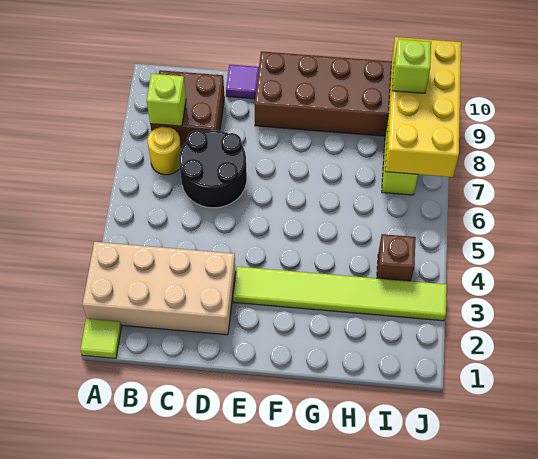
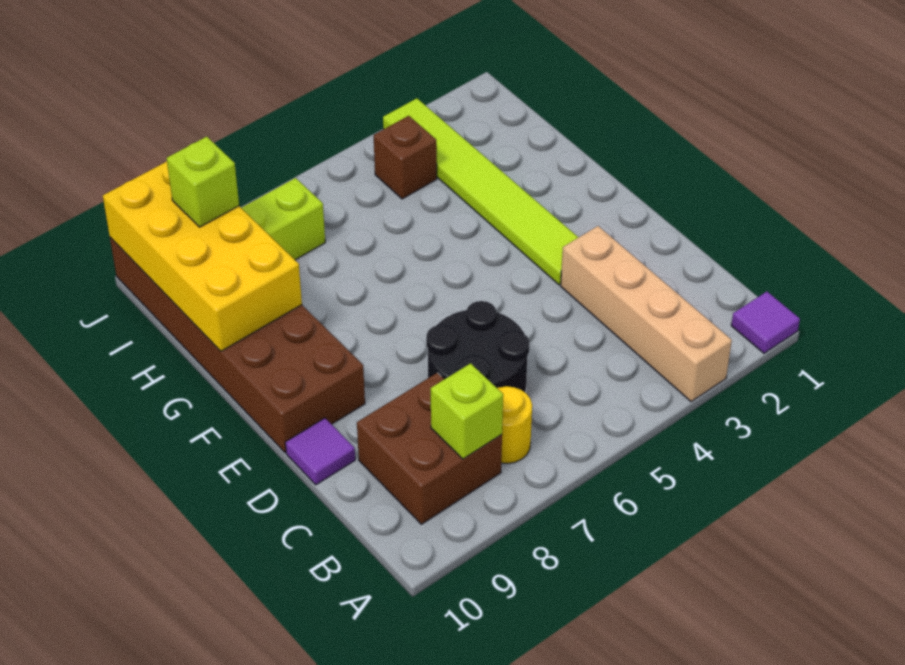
lime tile A1 level 1 -> purple tile A1 level 1
tan brick A2:D3 level 1 -> tan brick A3:D3 level 1
yellow brick I7:J10 level 2 -> yellow brick G9:J10 level 2

